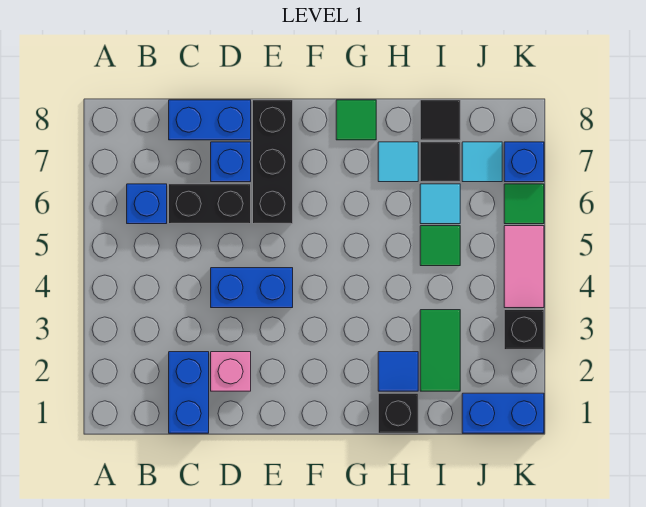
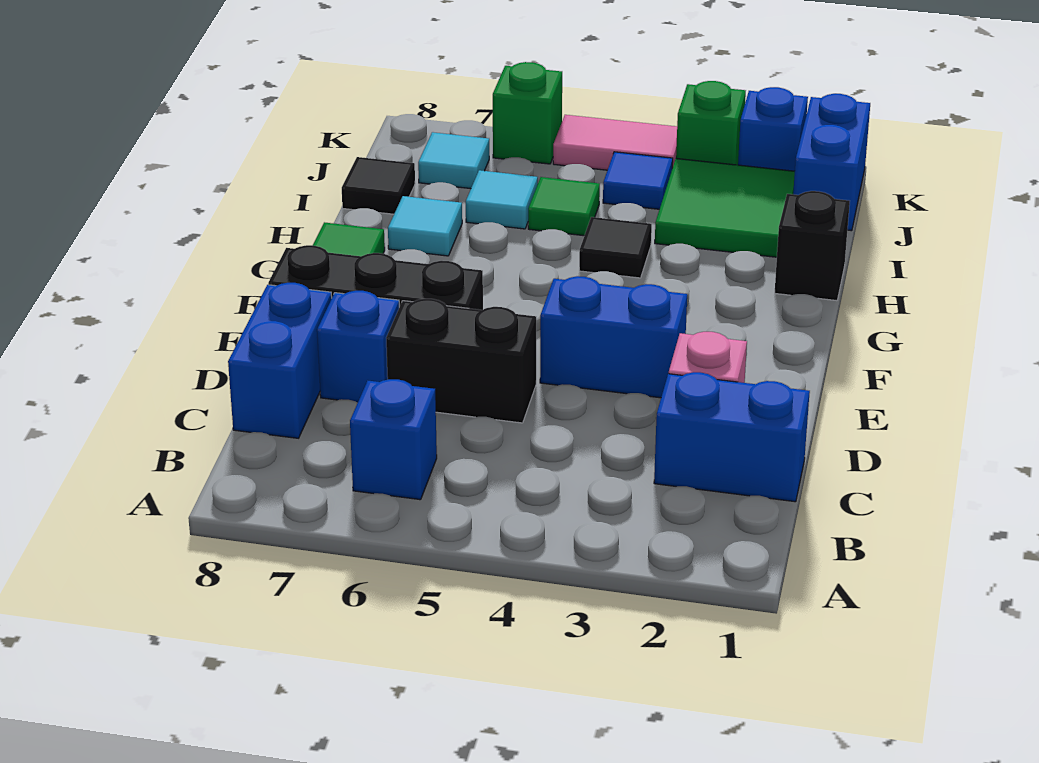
black brick C6:D6 level 1 -> black brick D5:D6 level 1
blue brick D4:E4 level 1 -> blue brick E3:E4 level 1
blue tile H2 level 1 -> blue tile J4 level 1
green tile I2:I3 level 1 -> green tile I2:J3 level 1
black tile I7 level 1 -> black tile H4 level 1
black brick K3 level 1 -> green brick K3 level 1
green tile K6 level 1 -> green brick K6 level 1
blue brick K7 level 1 -> blue brick K2 level 1

